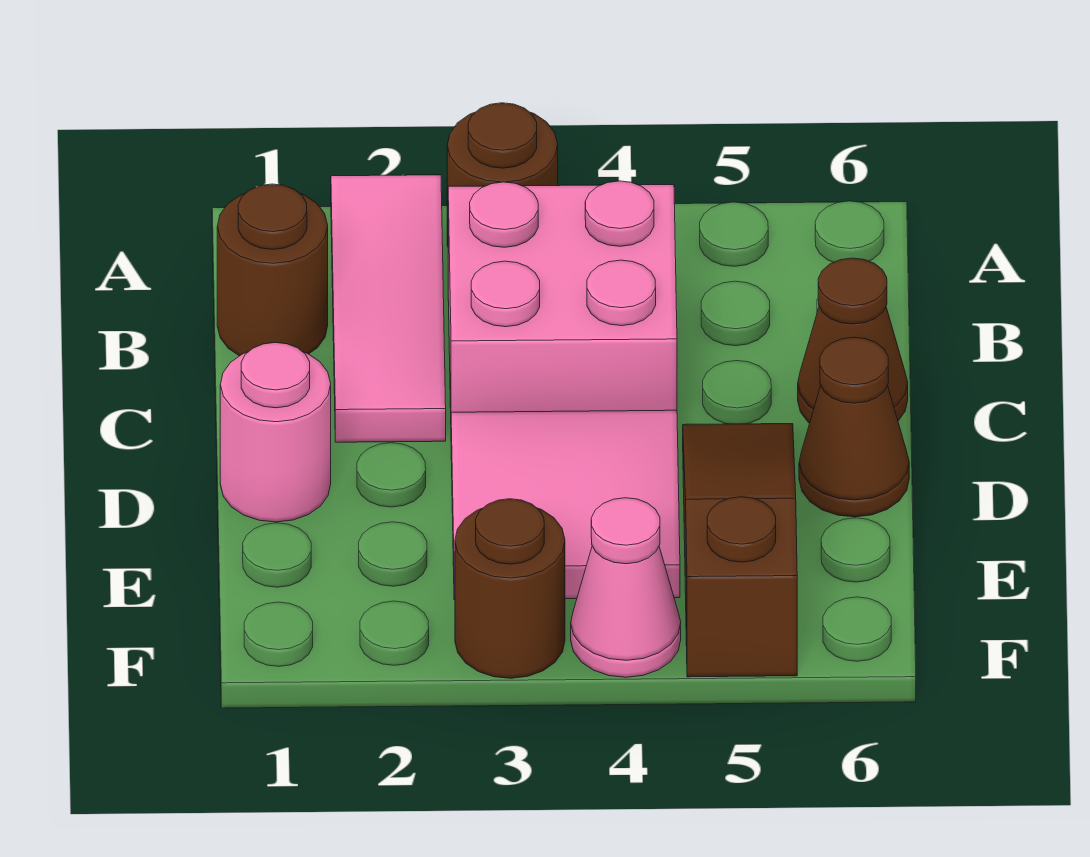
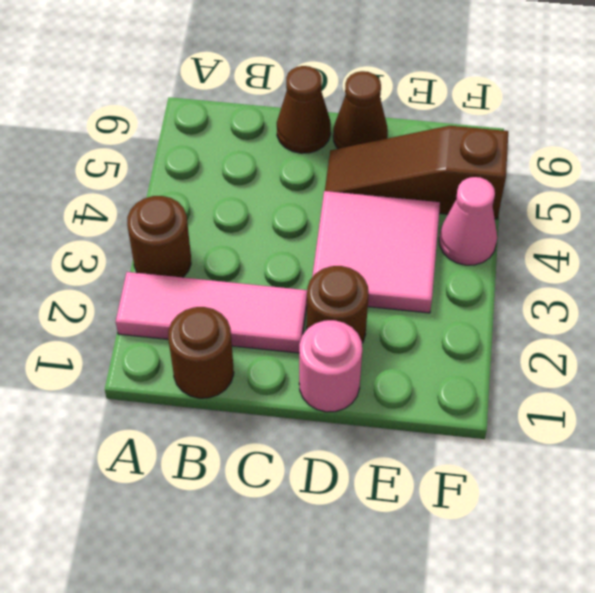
pink brick B3:C4 level 1 -> none
brown round brick F3 level 1 -> brown round brick D2 level 1

